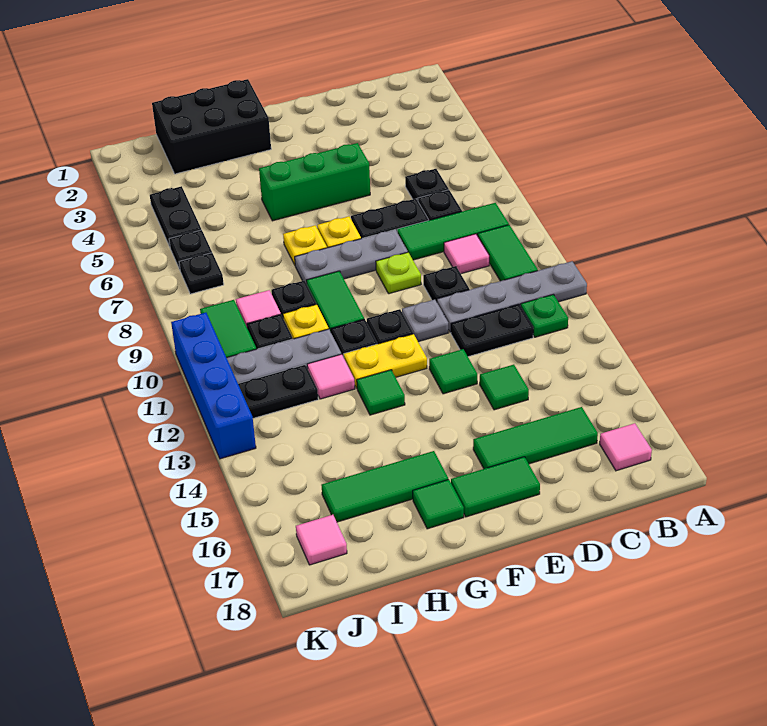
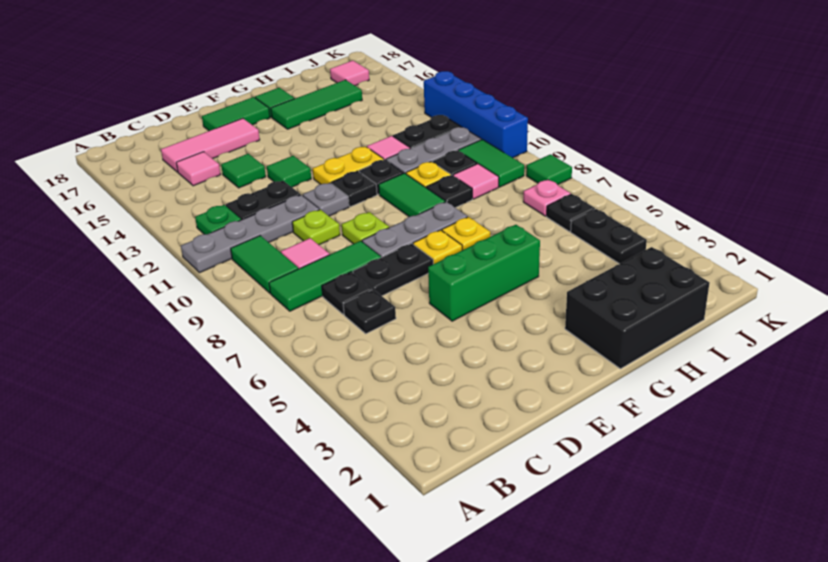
pink tile B17 level 1 -> pink tile C15 level 1
green tile C16:E16 level 1 -> pink tile C16:E16 level 1
black plate D10 level 1 -> lime plate D10 level 1
green tile G13 level 1 -> green tile K8 level 1
black plate J7 level 1 -> pink plate J7 level 1

